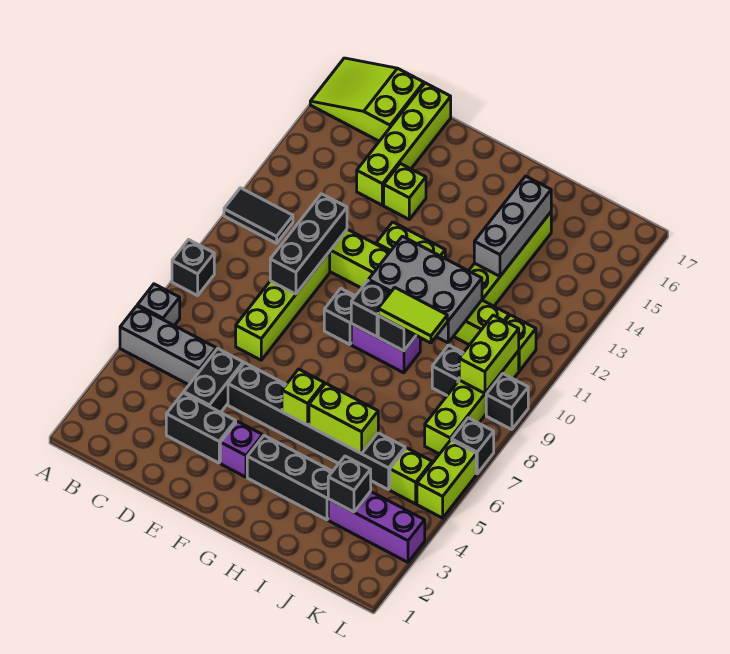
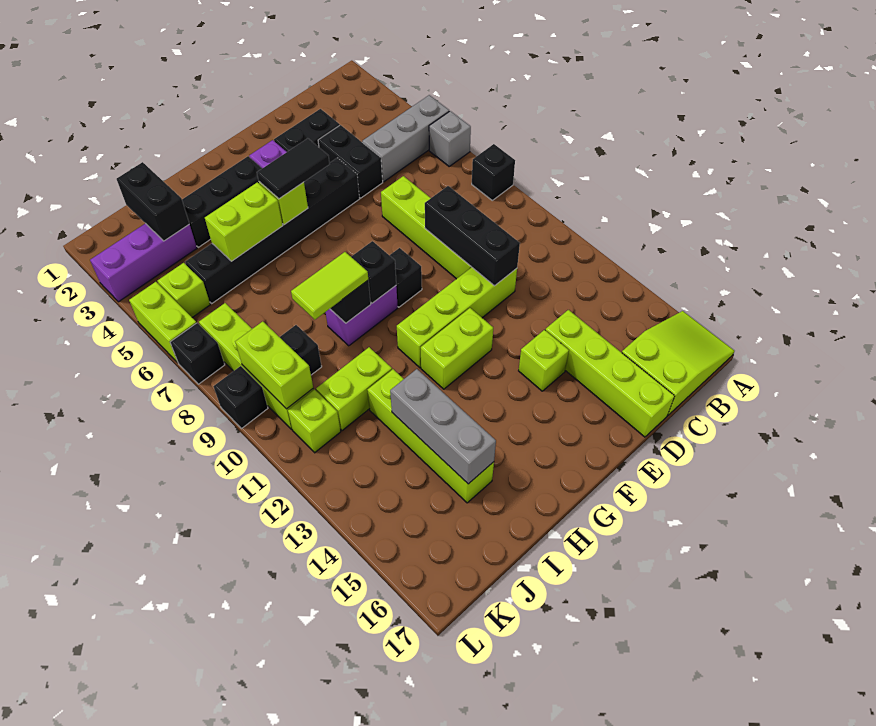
black tile A11:B11 level 1 -> black tile F5:G5 level 3
grey brick G10:I11 level 2 -> none
black brick J3 level 2 -> black brick J2:J3 level 2

